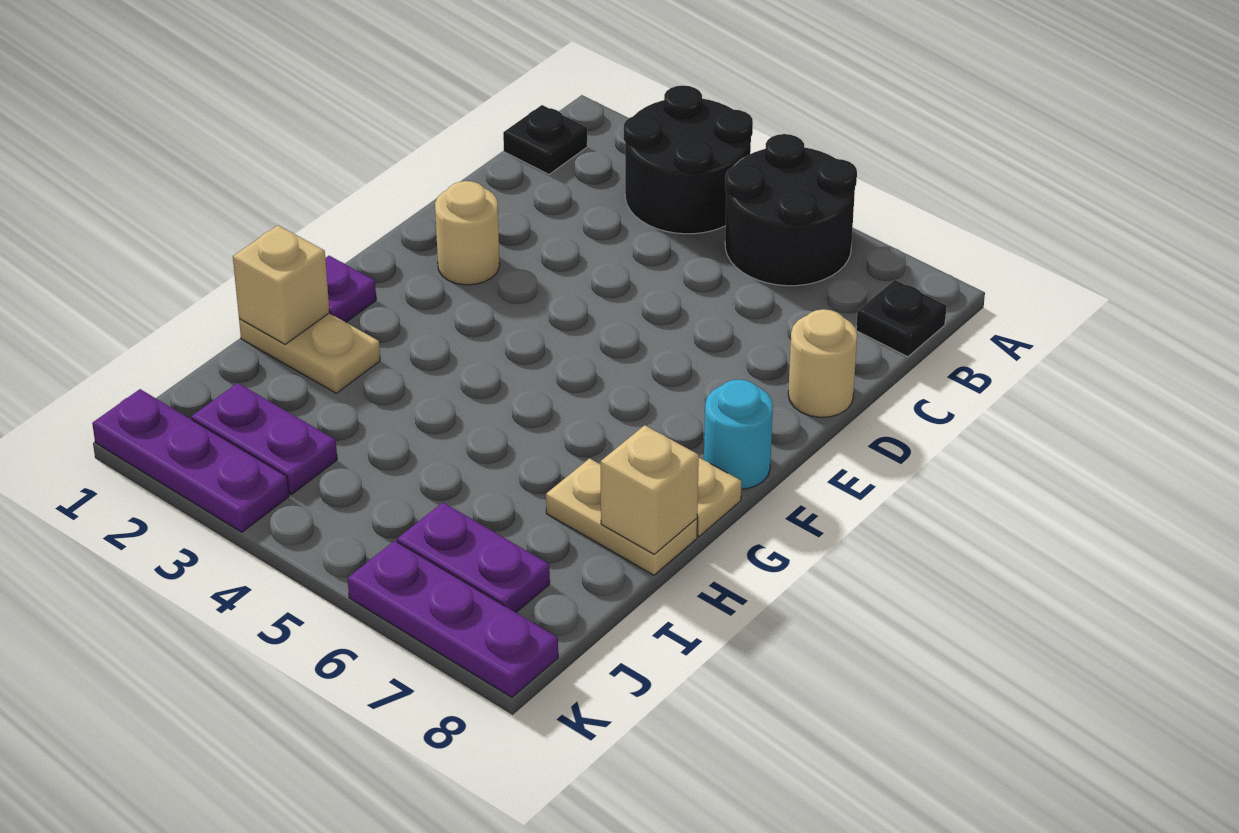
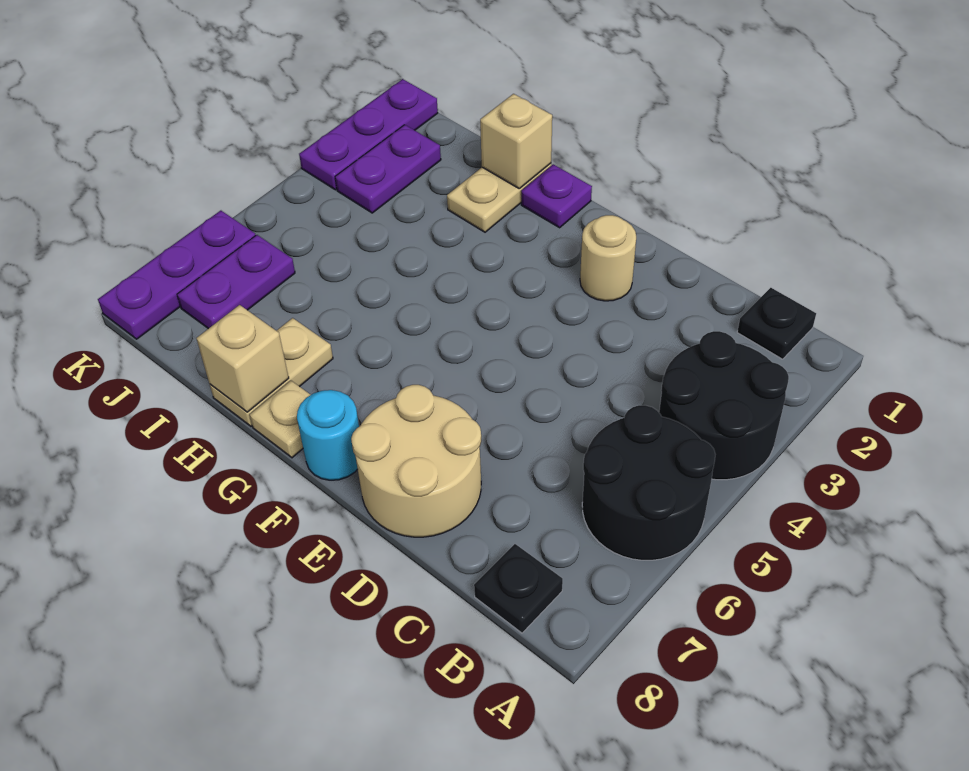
tan round brick D8 level 1 -> tan round brick D7:E8 level 1

